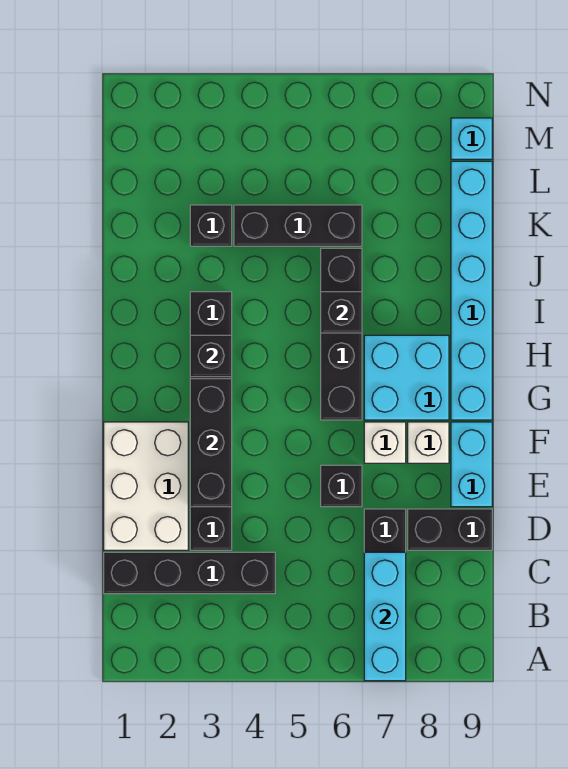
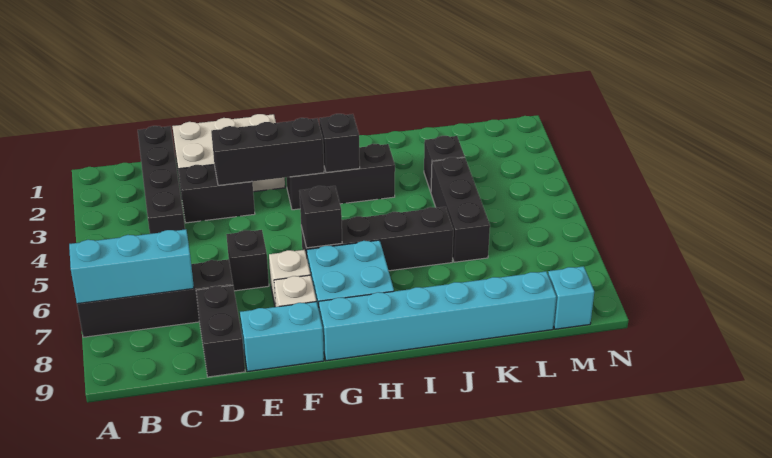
black brick I6 level 2 -> black brick G6 level 2

